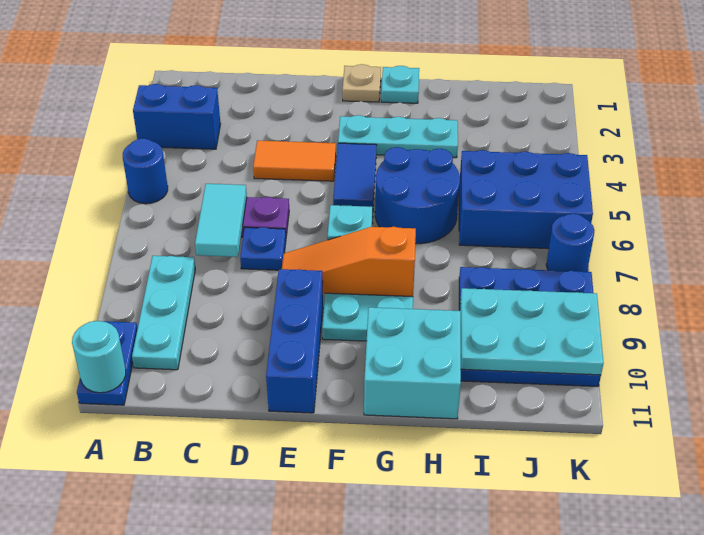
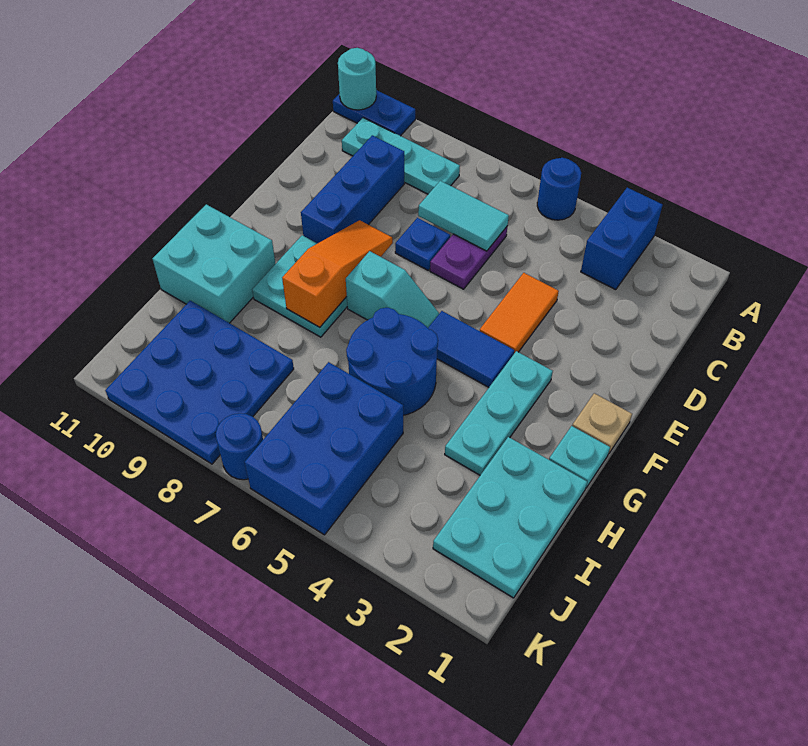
blue brick E9:E11 level 1 -> blue brick C9:E9 level 1
cyan plate I9:K10 level 2 -> cyan plate H1:J2 level 1

